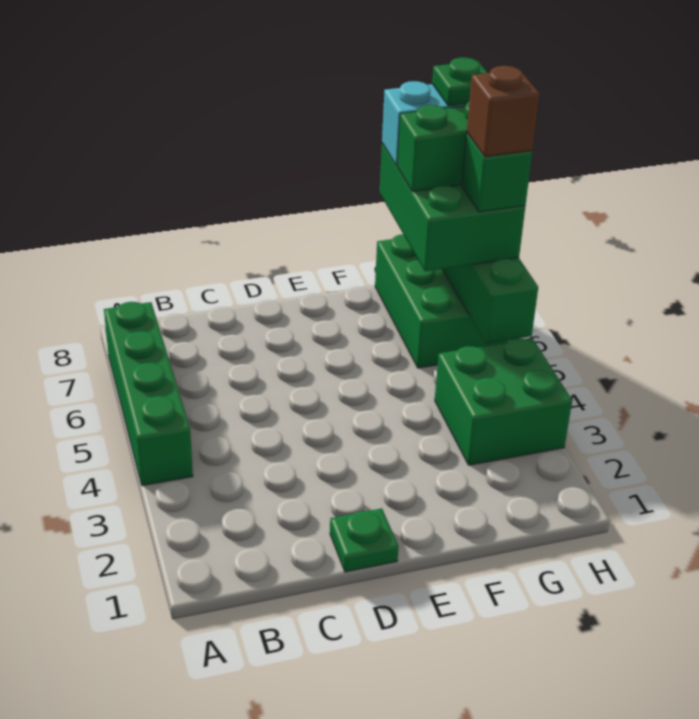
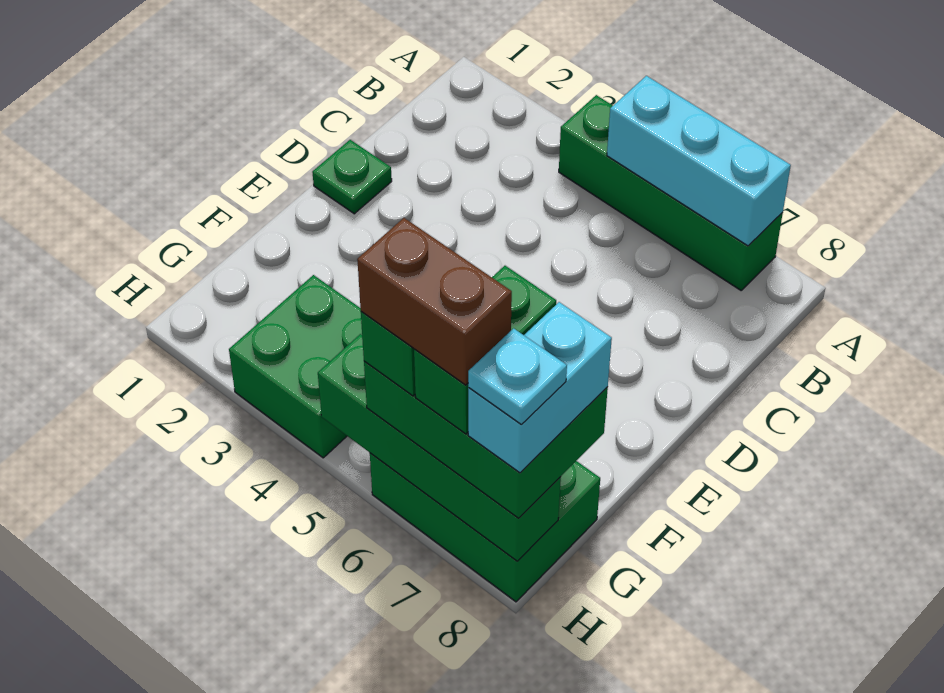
none -> cyan brick A5:A7 level 2
brown brick H6 level 5 -> brown brick H6:H7 level 5
green plate H8 level 5 -> cyan plate H8 level 5

